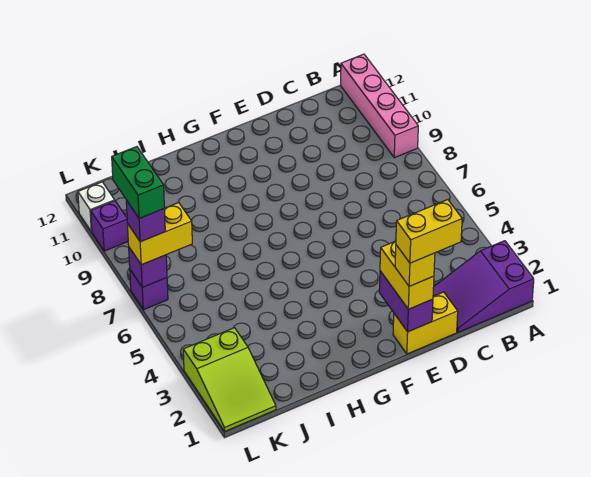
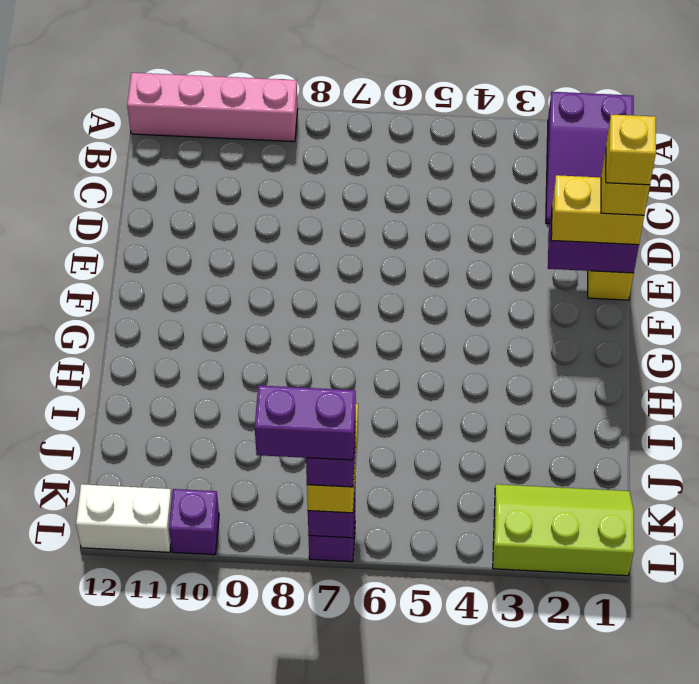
yellow brick D1:E1 level 5 -> yellow brick E1 level 5
lime slope K1:L3 level 1 top 3 -> lime slope K1:L3 level 1 top L
green brick L7:L8 level 5 -> purple brick L7:L8 level 5
white brick L11 level 1 -> white brick L11:L12 level 1

